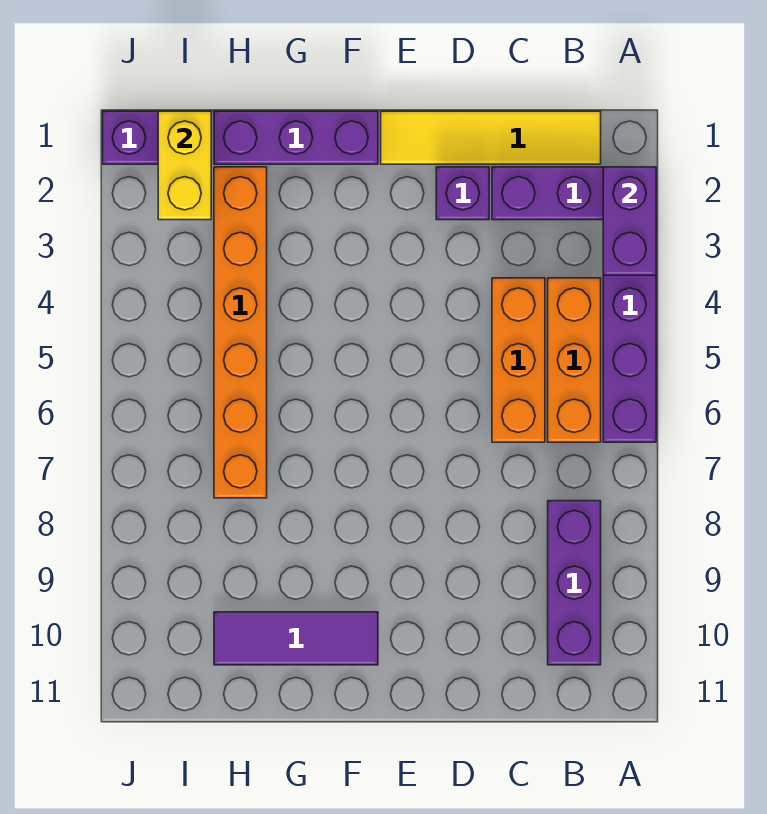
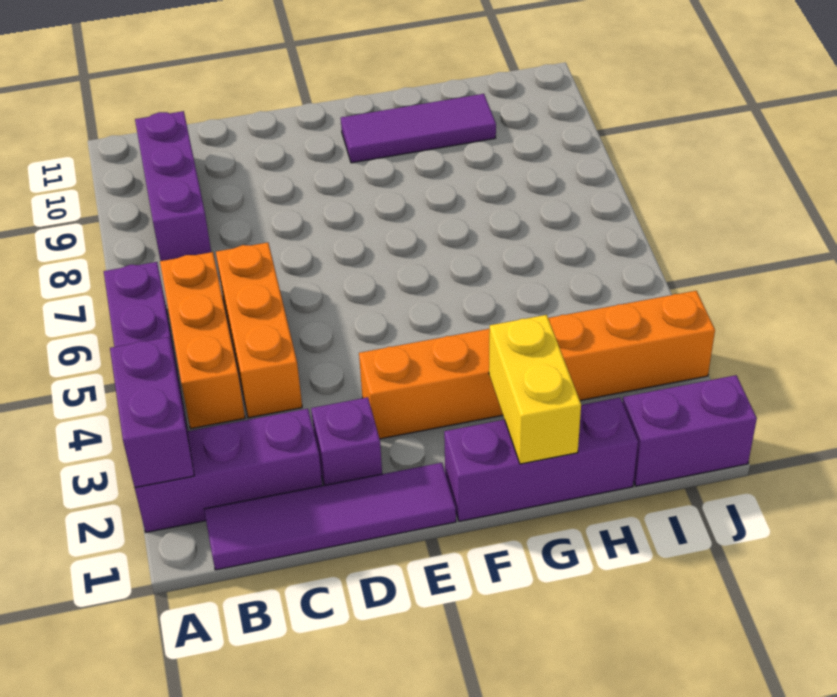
yellow tile B1:E1 level 1 -> purple tile B1:E1 level 1
orange brick H2:H7 level 1 -> orange brick E3:J3 level 1
yellow brick I1:I2 level 2 -> yellow brick G1:G2 level 2

